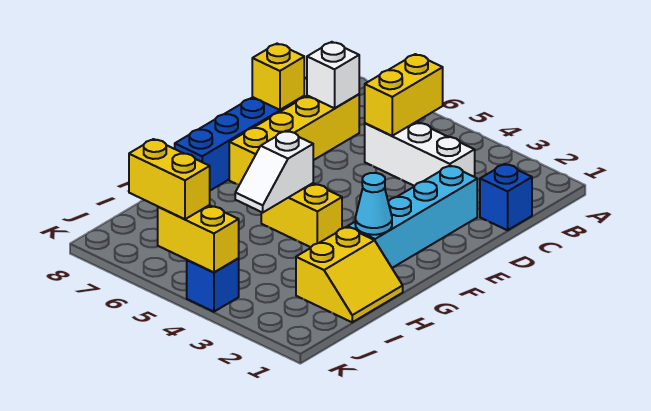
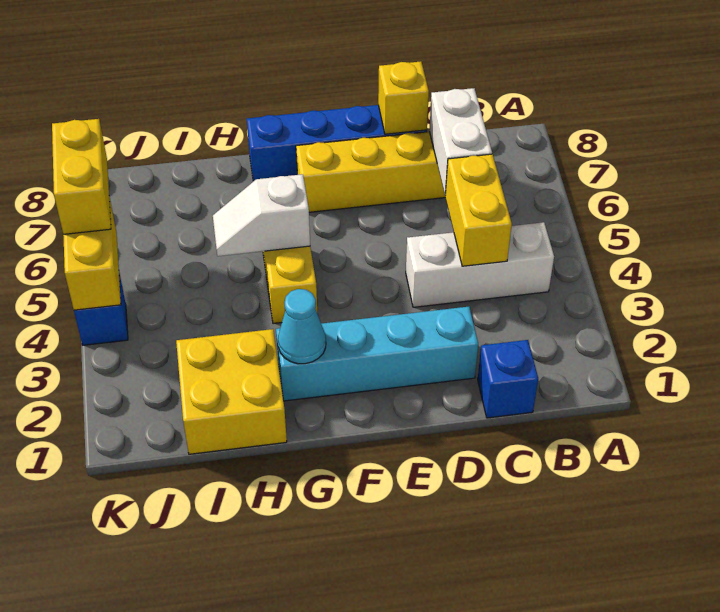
yellow brick B5:C5 level 2 -> yellow brick C4:C5 level 2
white brick C3:C5 level 1 -> white brick B4:D4 level 1
white brick C7 level 2 -> white brick C6:C7 level 2
yellow slope H1:I2 level 1 top 2 -> yellow brick H1:I2 level 1

